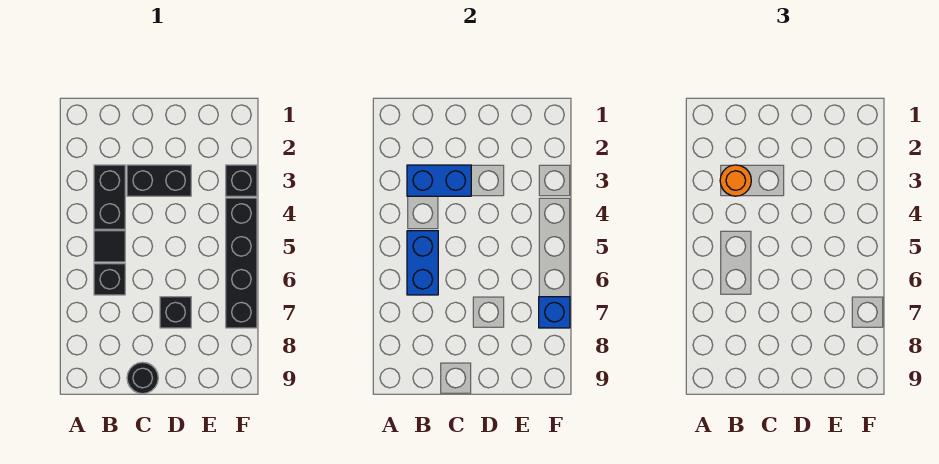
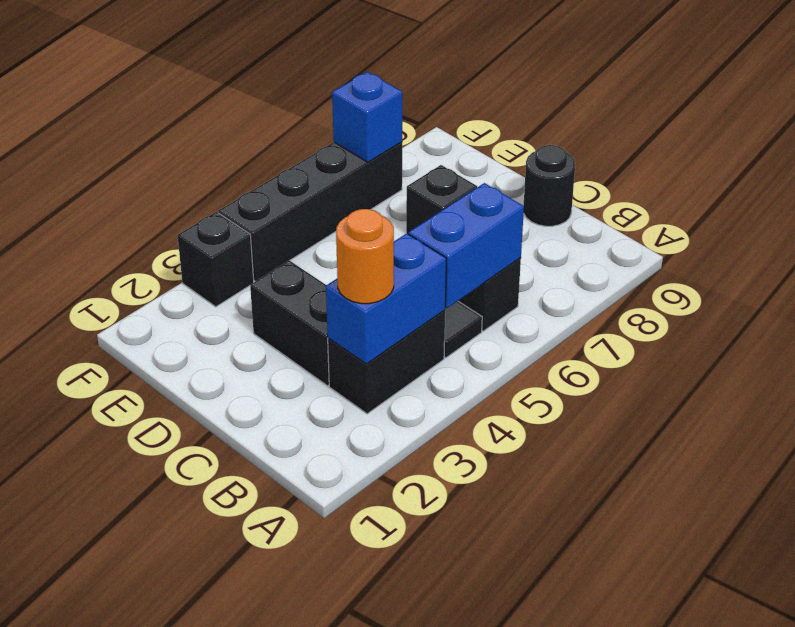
blue brick B3:C3 level 2 -> blue brick B3:B4 level 2

